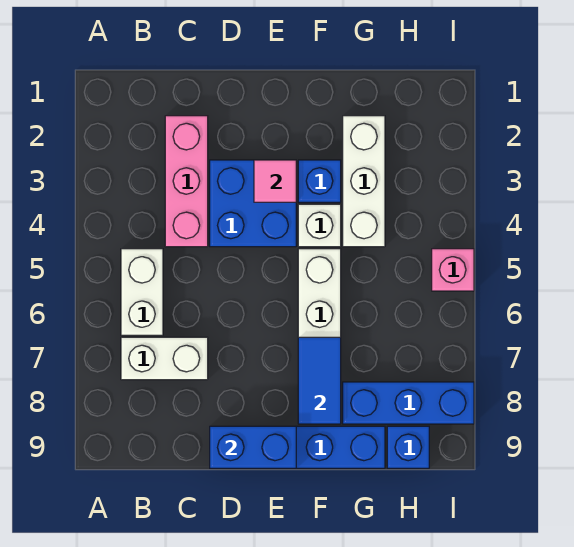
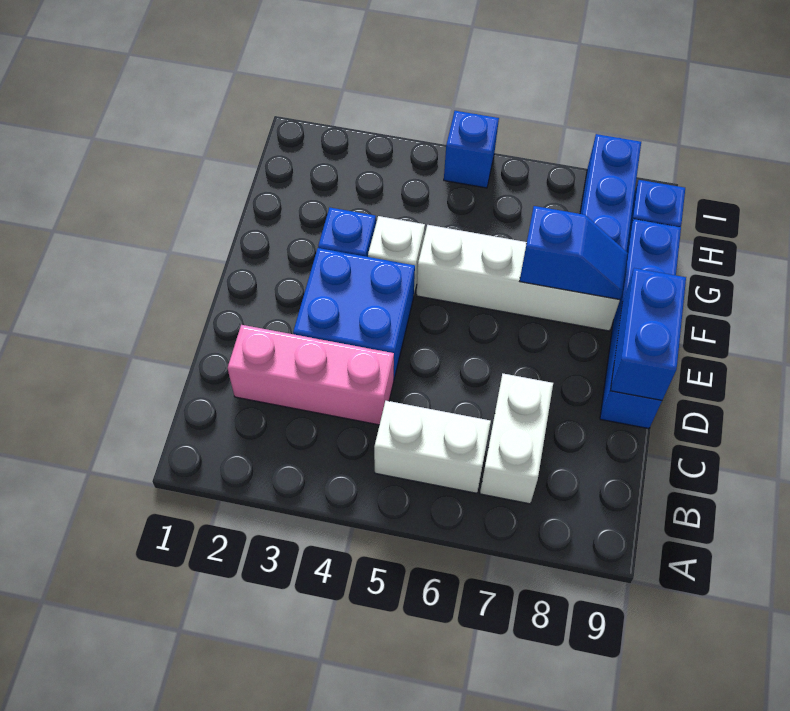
pink tile E3 level 2 -> none
blue tile F7:F8 level 2 -> blue slope F7:F8 level 2 top 7
white brick G2:G4 level 1 -> none
pink brick I5 level 1 -> blue brick I5 level 1

